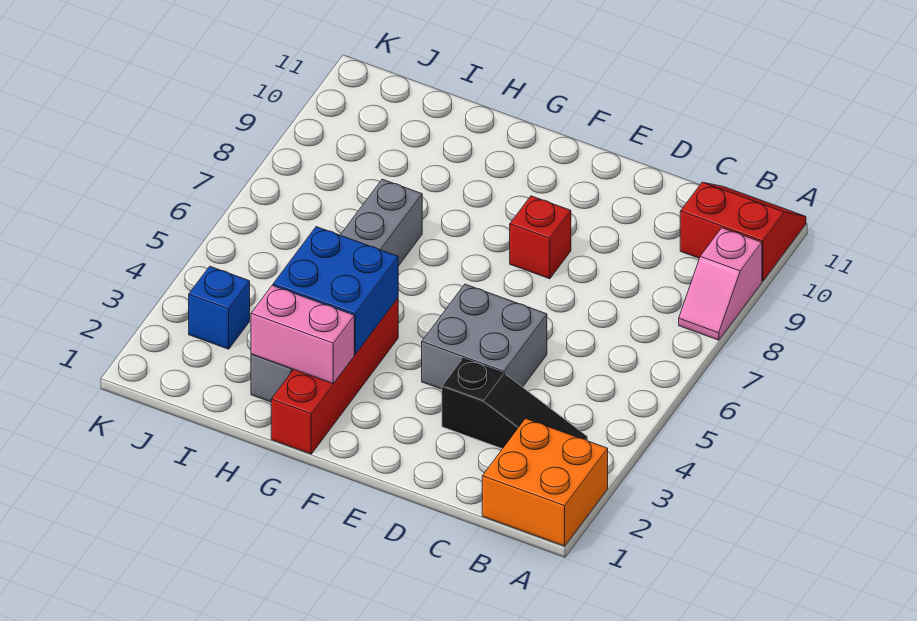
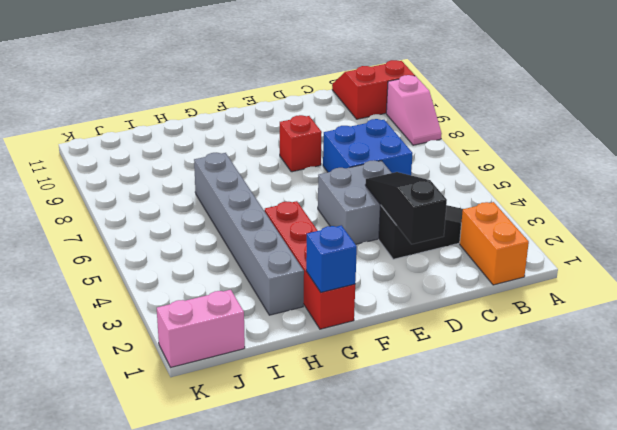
orange brick A1:B2 level 1 -> orange brick B1:B2 level 1
none -> black slope D2:D4 level 2 top 2
pink brick G2:H2 level 2 -> pink brick J1:K1 level 1
blue brick G3:H4 level 2 -> blue brick C6:D7 level 1
blue brick J3 level 1 -> blue brick G1 level 2

